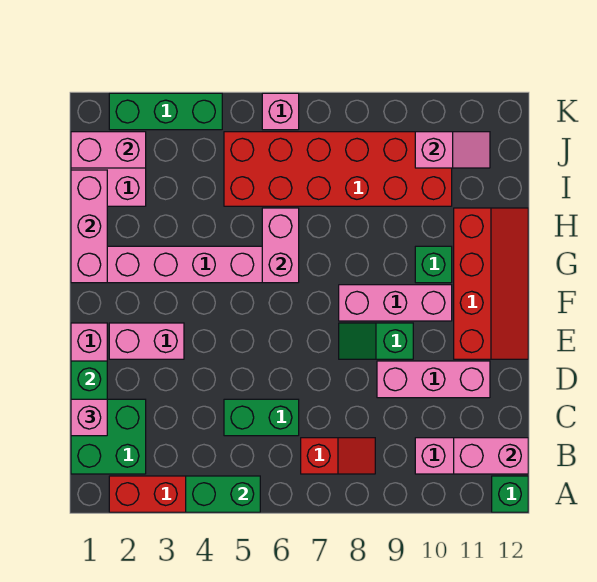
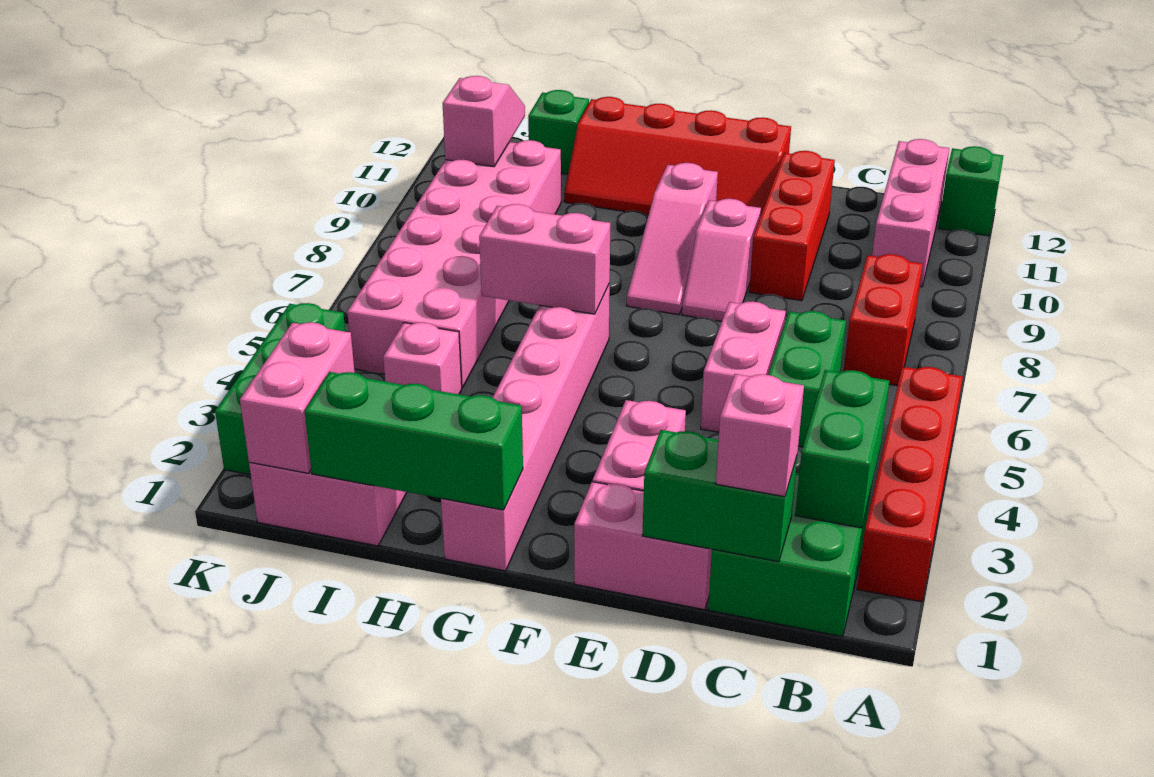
green brick A4:A5 level 2 -> green brick B2:B3 level 2
red slope B7:B8 level 1 top 7 -> red brick B7:B8 level 1
pink brick B11:B12 level 2 -> pink brick D5:D6 level 1
pink brick D9:D11 level 1 -> red brick D9:D11 level 1
green slope E8:E9 level 1 top 9 -> pink slope E8:E9 level 1 top 9
red slope E11:H12 level 1 top 11 -> red slope E11:H12 level 1 top 12
pink brick F8:F10 level 1 -> pink slope F8:F10 level 1 top 10
pink brick G1:I1 level 2 -> green brick G1:I1 level 2
green brick G10 level 1 -> green brick I12 level 1
red brick I5:J10 level 1 -> pink brick I5:J10 level 1
pink brick K6 level 1 -> pink brick I4 level 1

